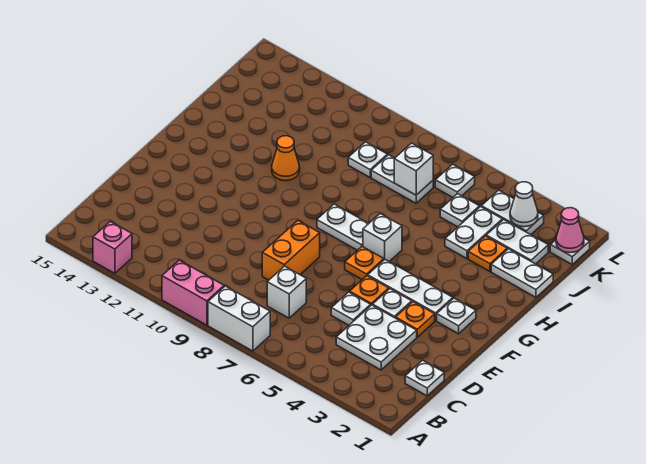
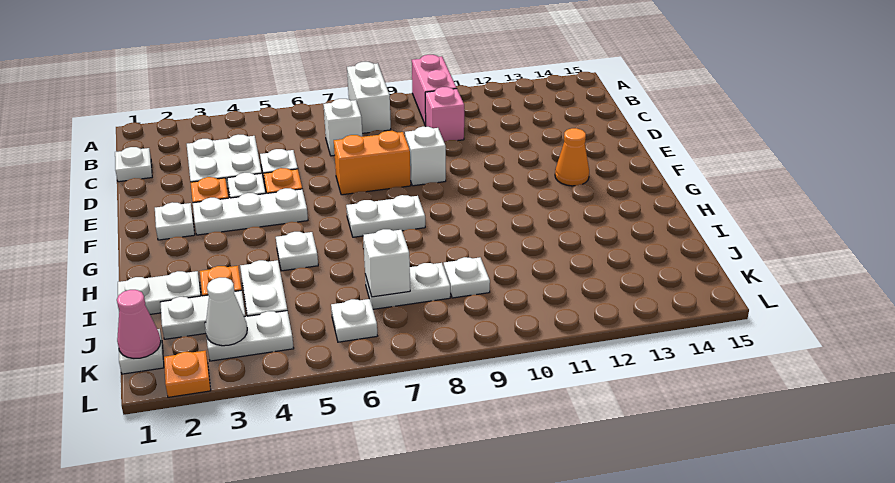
white brick A7:A8 level 1 -> white brick A8:B8 level 1
pink brick A9:A10 level 1 -> pink brick A10:B10 level 1
pink brick A13 level 1 -> pink brick C10 level 1
orange brick D8:E8 level 1 -> orange brick E7:E8 level 1
orange plate F6 level 1 -> orange plate L2 level 1
white brick G6 level 1 -> white brick E9 level 1
orange cone H11 level 1 -> orange cone F13 level 1
white plate J5 level 1 -> white plate H5 level 1

